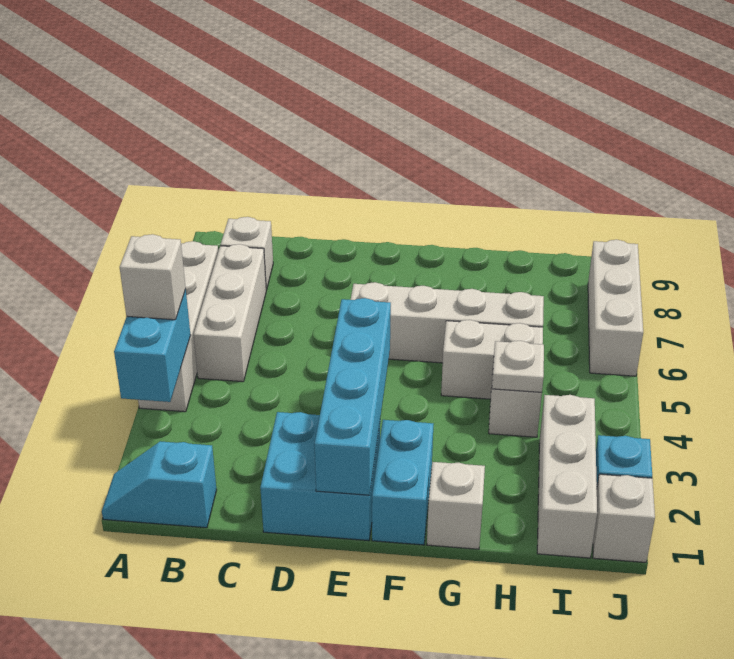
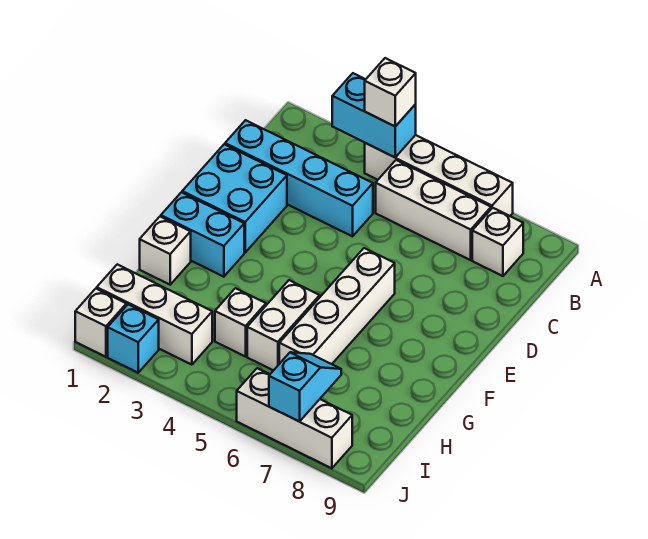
cyan slope A1:B1 level 1 top B -> cyan slope I7:J7 level 2 top J
cyan brick E1:E4 level 2 -> cyan brick C1:C4 level 1
white plate H4 level 2 -> none

